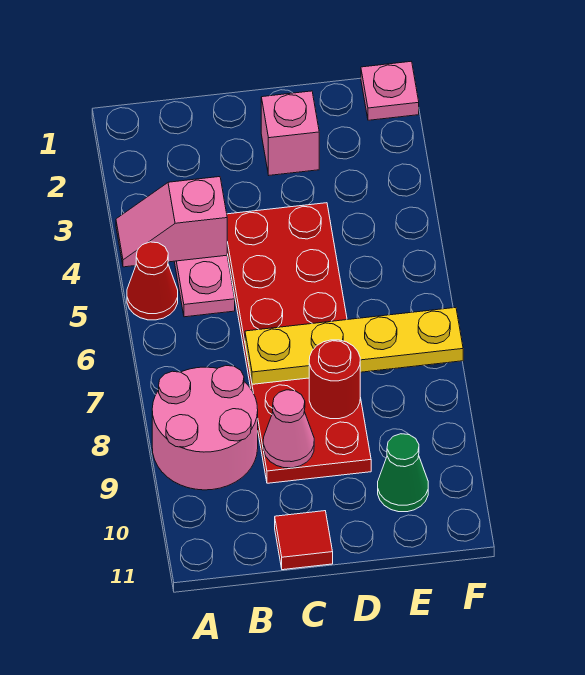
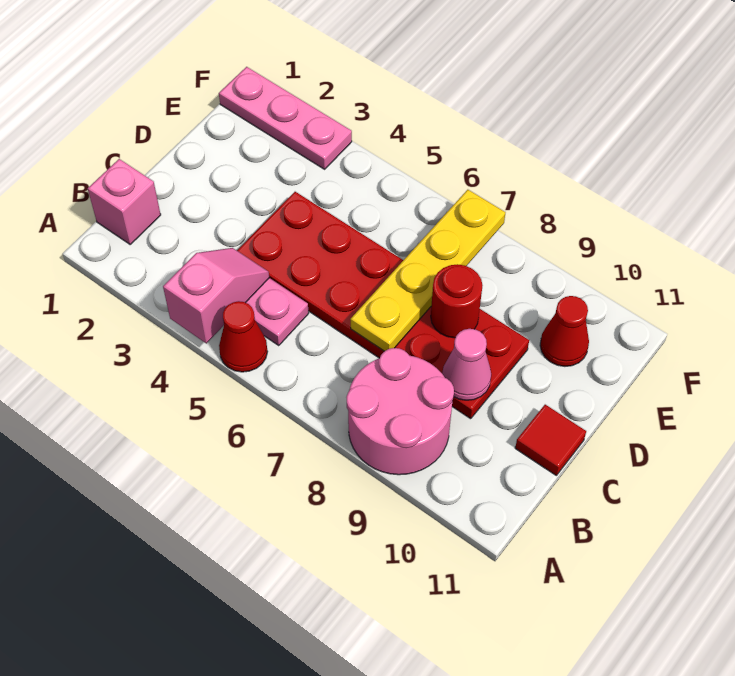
pink slope A4:B4 level 2 top B -> pink slope A4:B4 level 2 top A
pink brick D2 level 1 -> pink brick B1 level 1
green cone E10 level 1 -> red cone E10 level 1
pink plate F1 level 1 -> pink plate F1:F3 level 1

